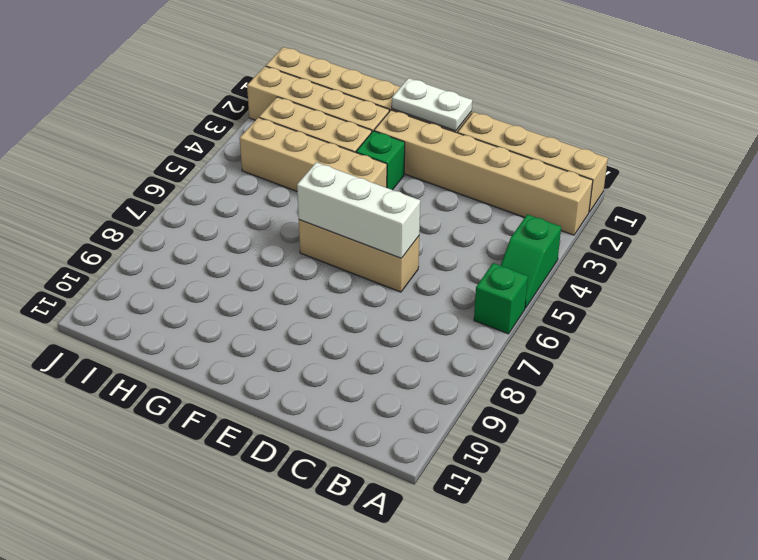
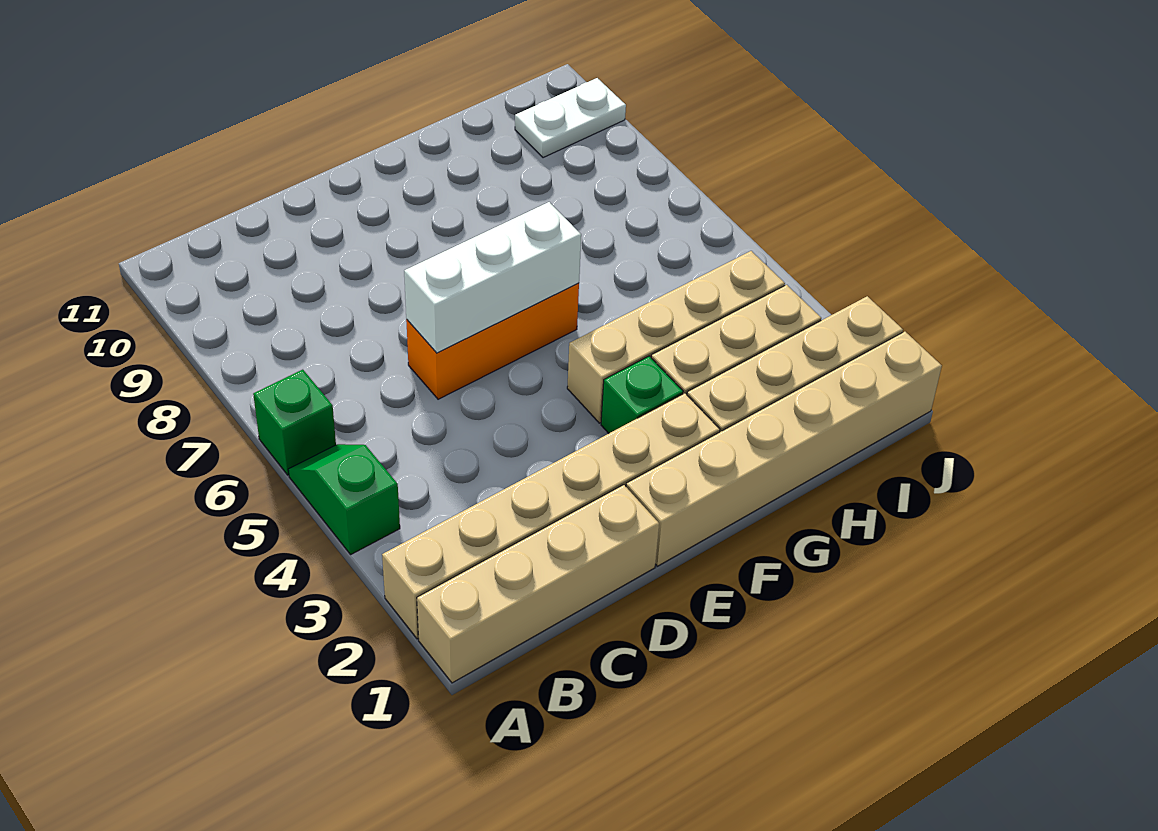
tan brick D6:F6 level 1 -> orange brick D6:F6 level 1
white plate E1:F1 level 2 -> white plate I10:J10 level 1

